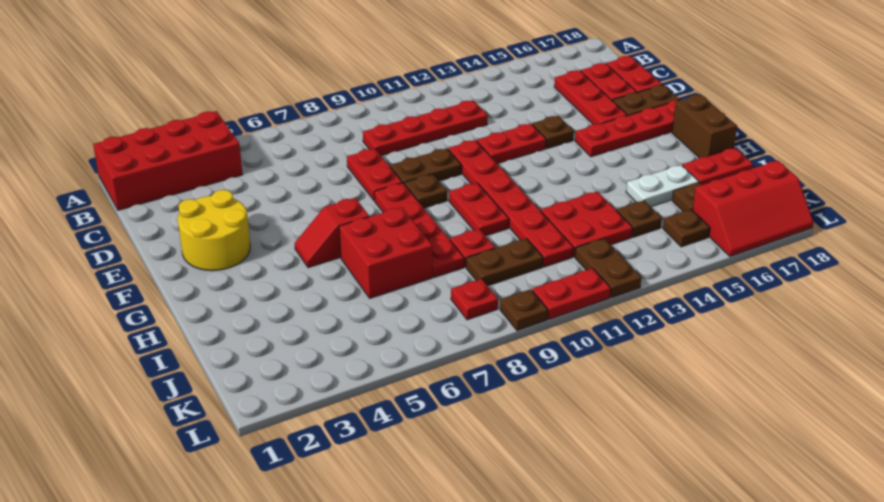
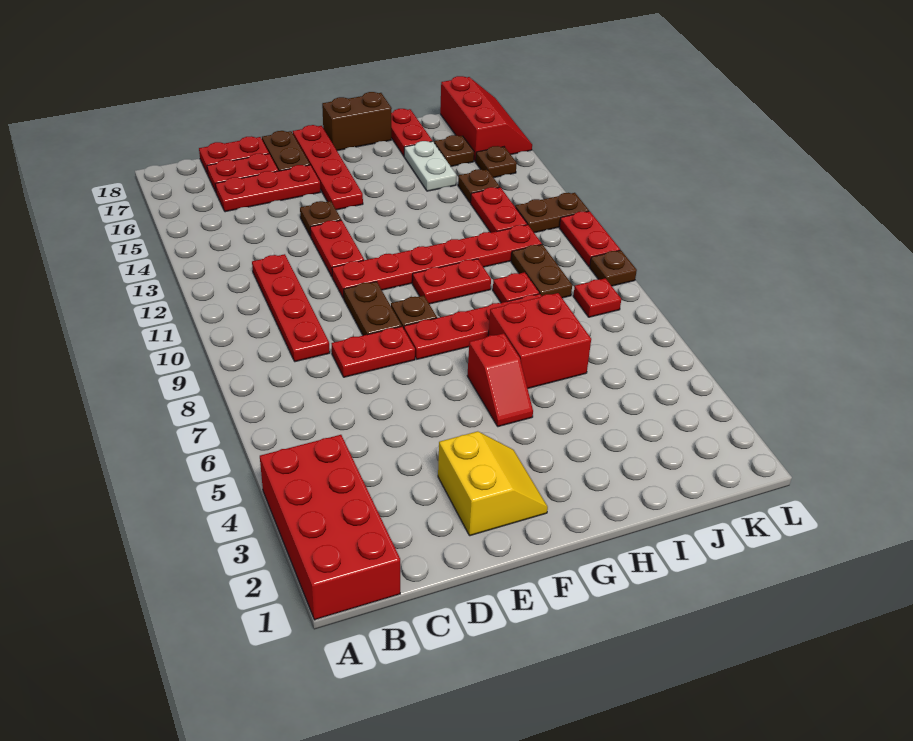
yellow round brick E2:F3 level 1 -> yellow slope E2:F3 level 1 top E
red plate I12:J13 level 1 -> red plate J12:J13 level 1

